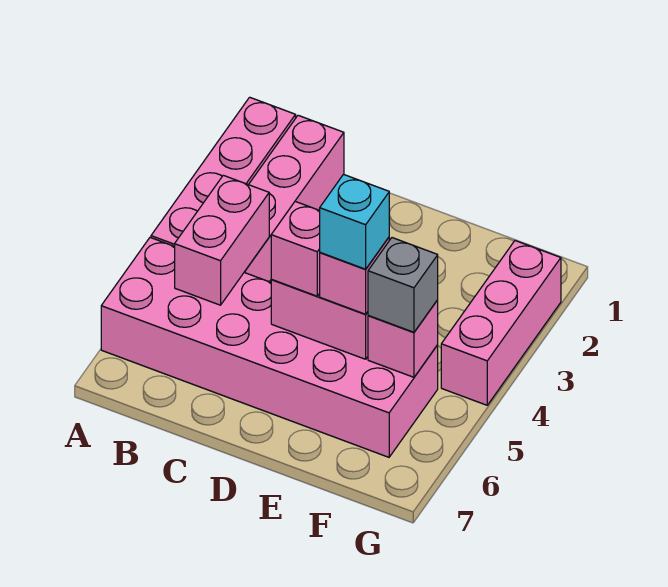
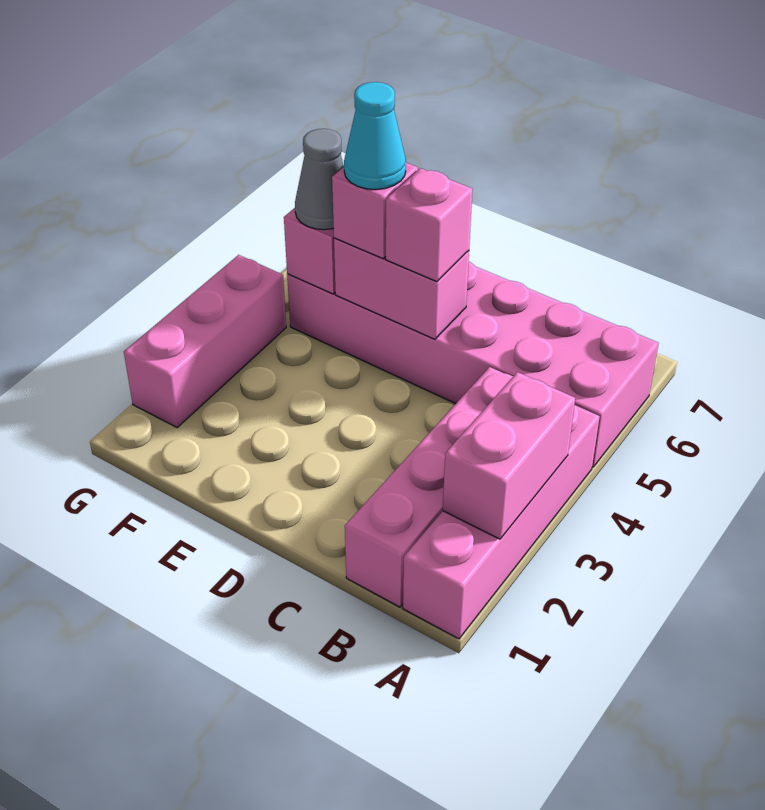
pink brick B4:B5 level 2 -> pink brick A2:A3 level 2
cyan brick E5 level 4 -> cyan cone E5 level 4
grey brick F5 level 3 -> grey cone F5 level 3

